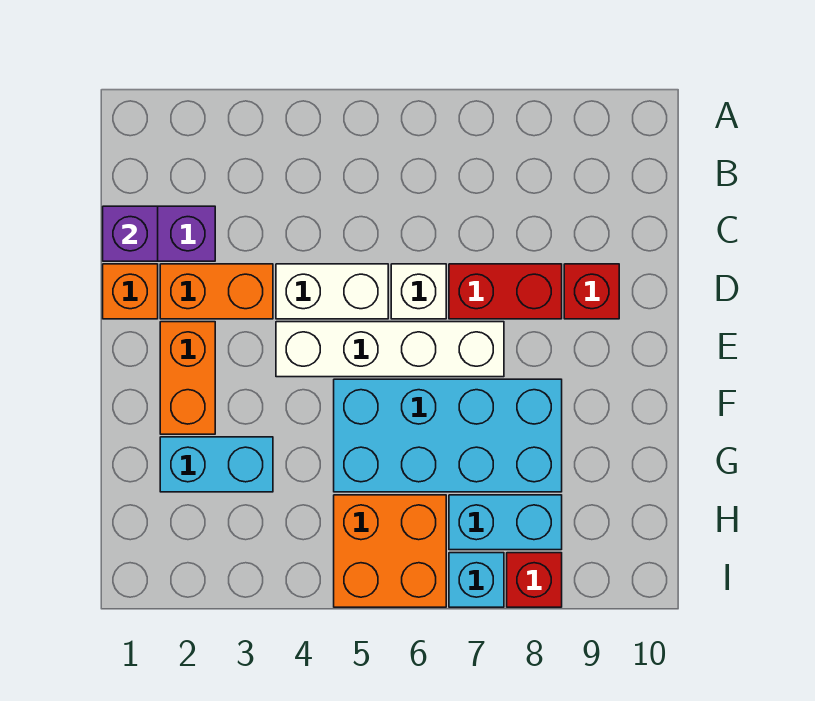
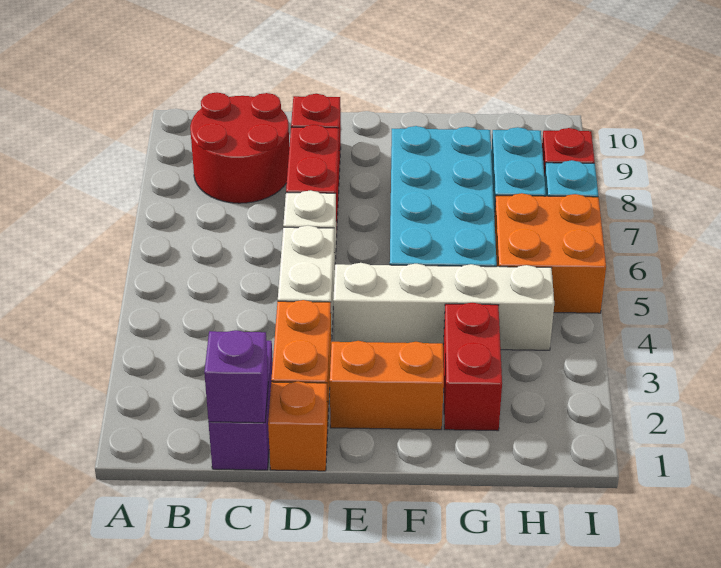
none -> red round brick B8:C9 level 1
white brick E4:E7 level 1 -> white brick E4:H4 level 1
cyan brick G2:G3 level 1 -> red brick G2:G3 level 1

